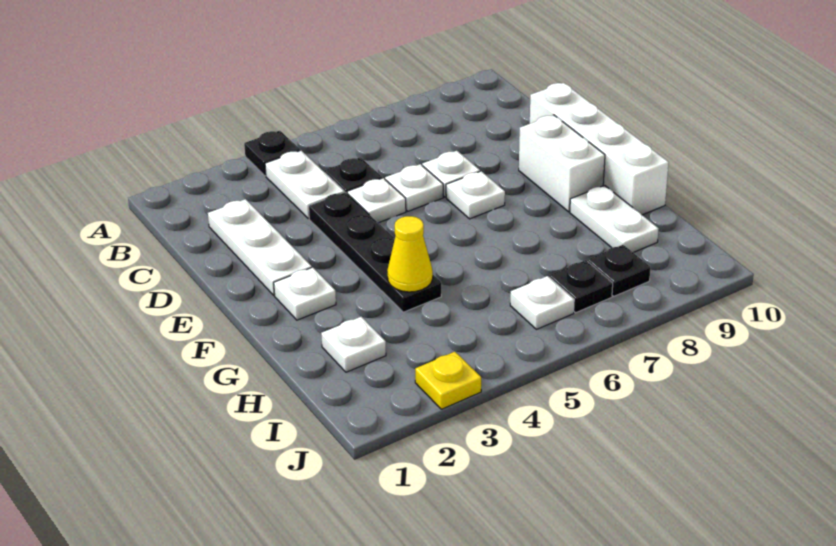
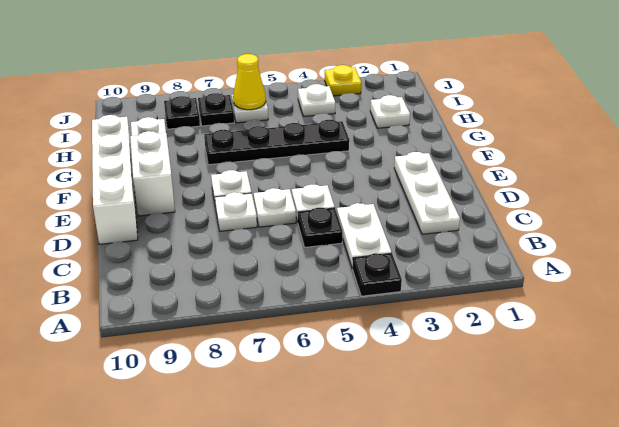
black plate D4:G4 level 1 -> black plate G4:G7 level 1
white plate F2 level 1 -> white plate I4 level 1
yellow cone G4 level 2 -> yellow cone I6 level 2

